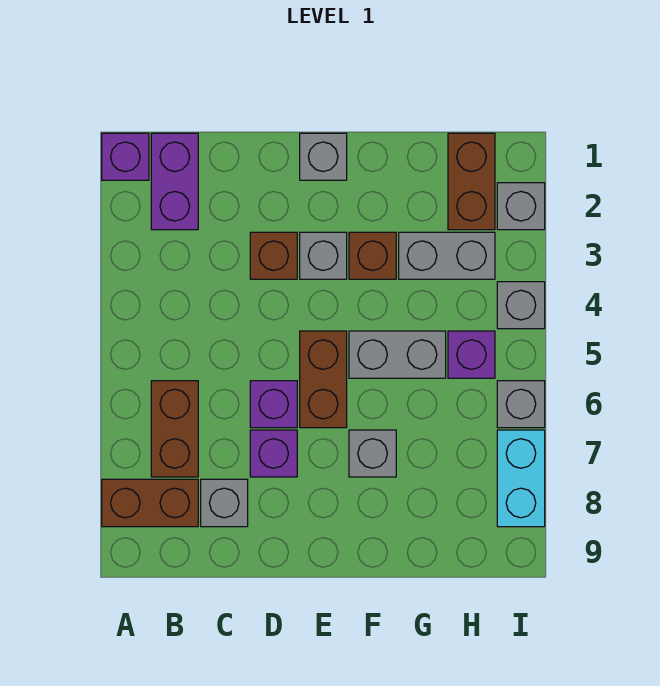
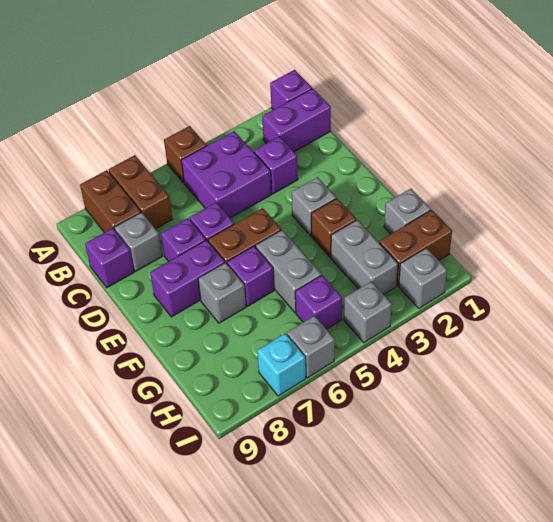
none -> purple brick B4:C5 level 1
brown brick B6:B7 level 1 -> brown brick A7:B7 level 1
none -> purple brick C3 level 1
none -> purple brick C9 level 1
brown brick D3 level 1 -> brown brick A5 level 1
grey brick E1 level 1 -> grey brick G1 level 1
none -> purple brick E7:E8 level 1
none -> purple brick F6 level 1
cyan brick I7:I8 level 1 -> cyan brick I7 level 1

